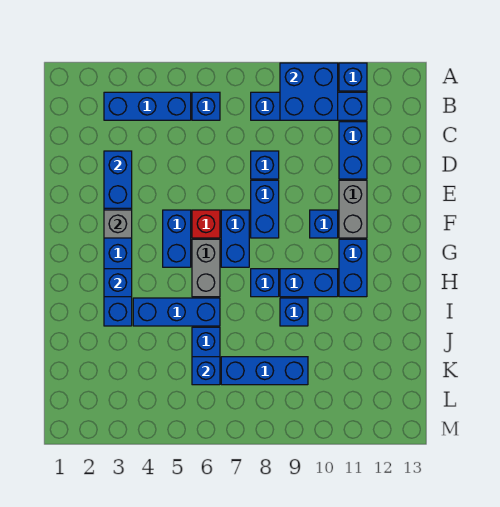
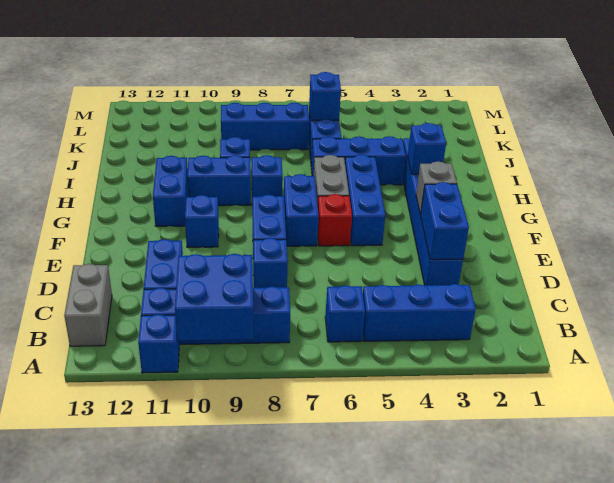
grey brick E11:F11 level 1 -> grey brick B13:C13 level 1
blue brick F5:G5 level 1 -> blue brick F5:H5 level 1

